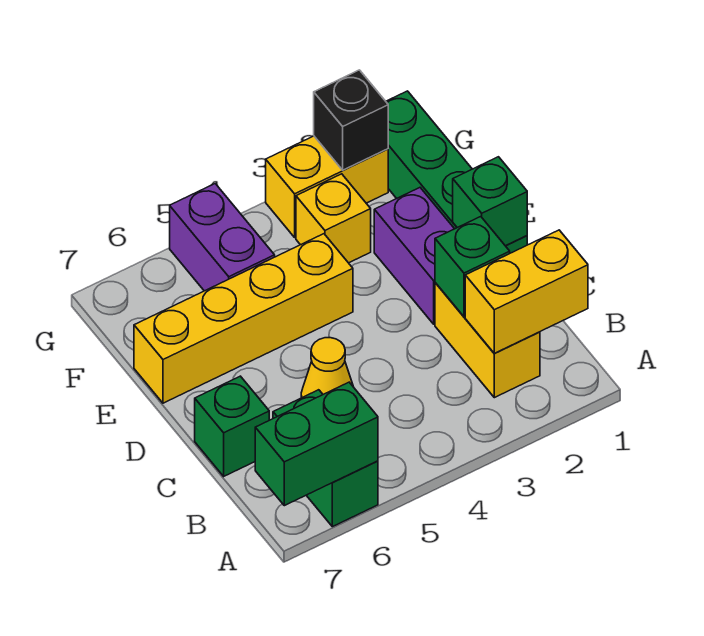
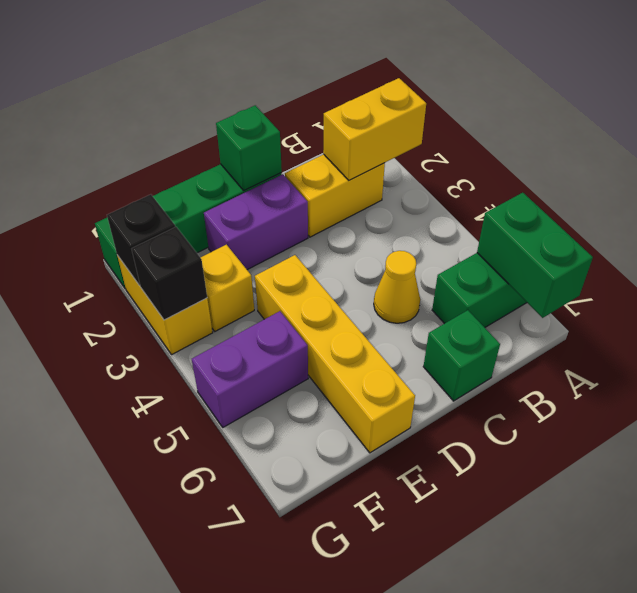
yellow brick B1:B2 level 2 -> yellow brick A2:B2 level 2
green brick C2 level 2 -> none
none -> black brick G3 level 2

